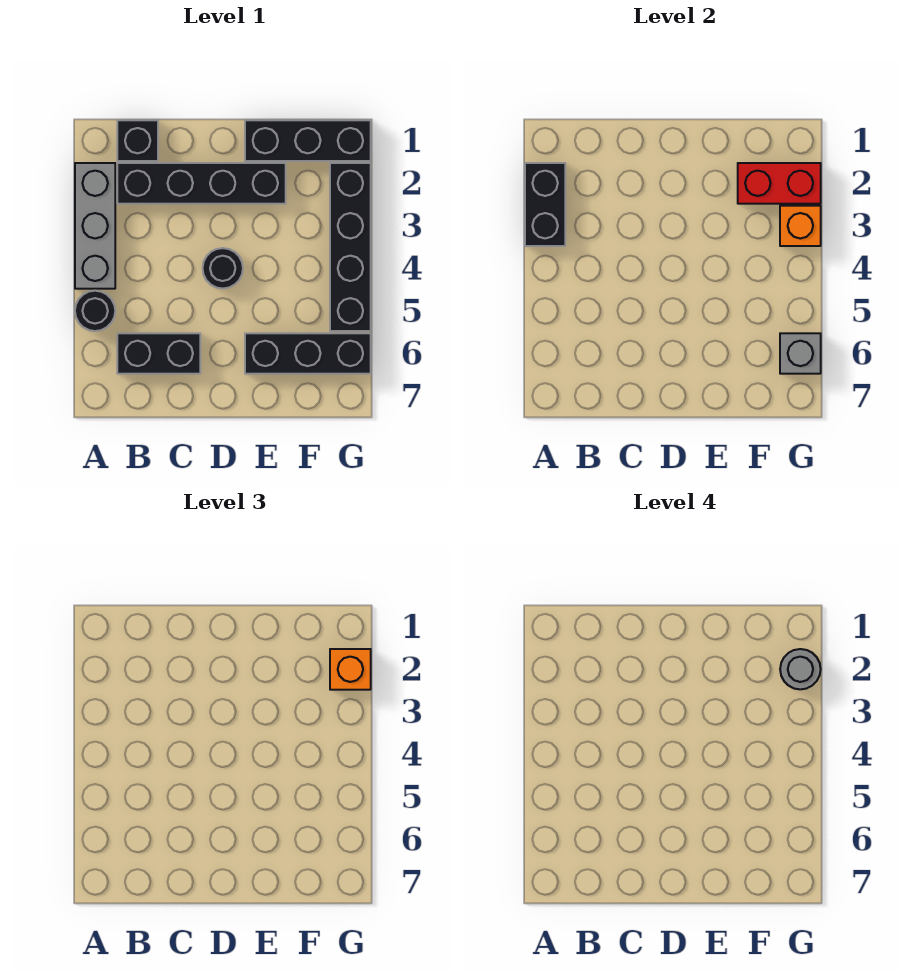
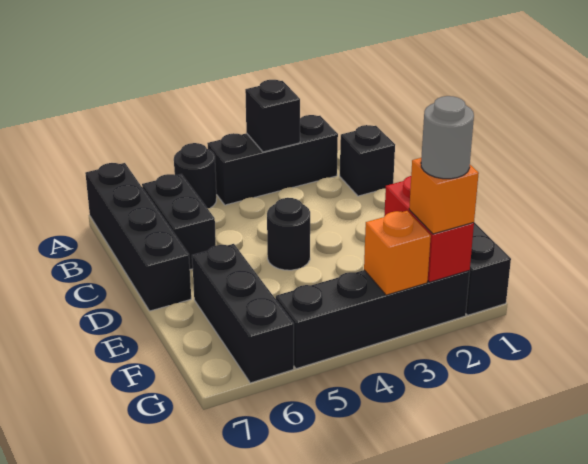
grey brick A2:A4 level 1 -> black brick A2:A4 level 1
black brick A2:A3 level 2 -> black brick A3 level 2
black brick B2:E2 level 1 -> black brick A7:D7 level 1
grey brick G6 level 2 -> none

